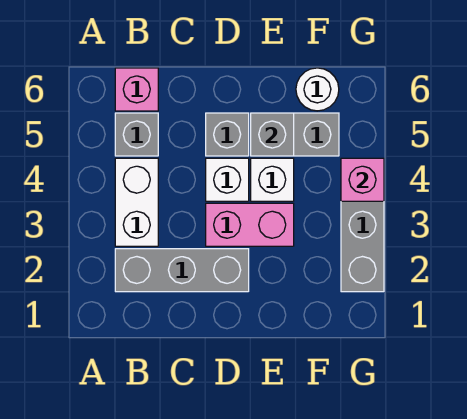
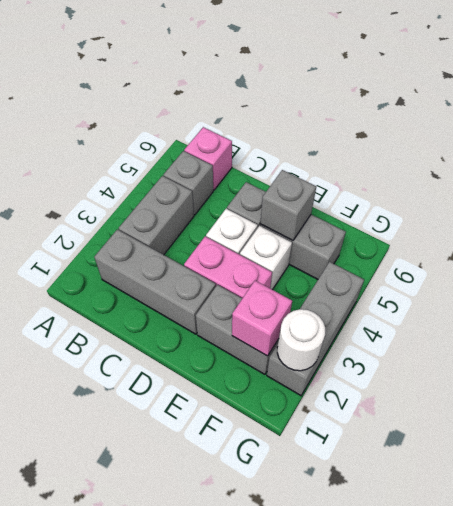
white brick B3:B4 level 1 -> grey brick B3:B4 level 1
none -> grey brick E2:F2 level 1
white round brick F6 level 1 -> white round brick G2 level 2
pink brick G4 level 2 -> pink brick F2 level 2

